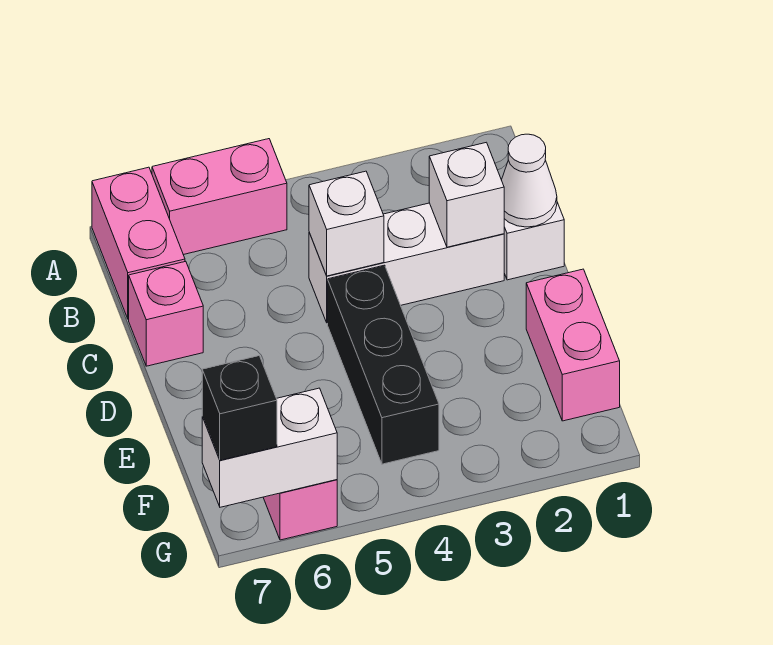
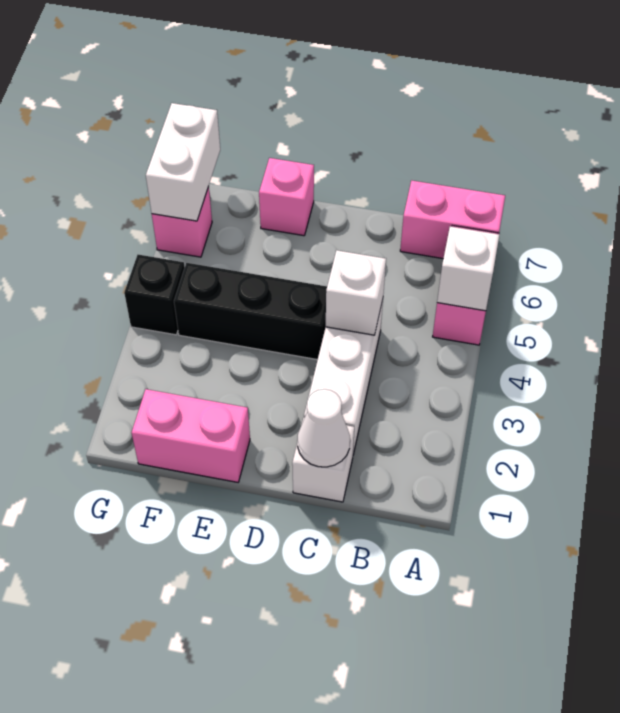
white brick C2 level 2 -> white brick A5 level 2
pink brick C7 level 1 -> pink brick E7 level 1
black brick G7 level 3 -> black brick G4 level 1

